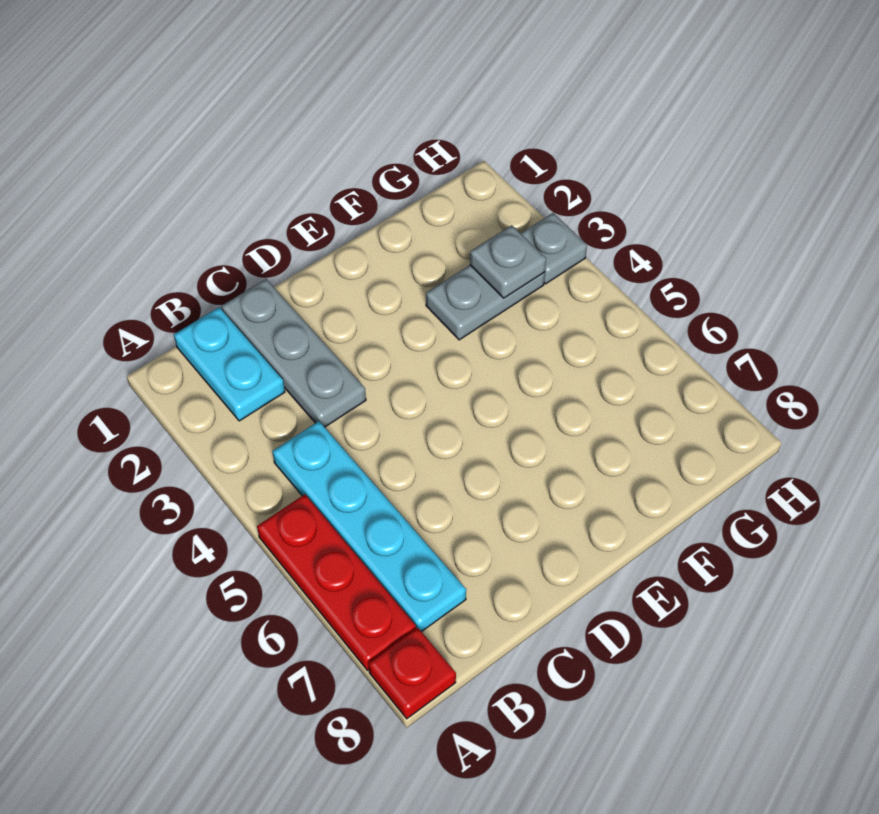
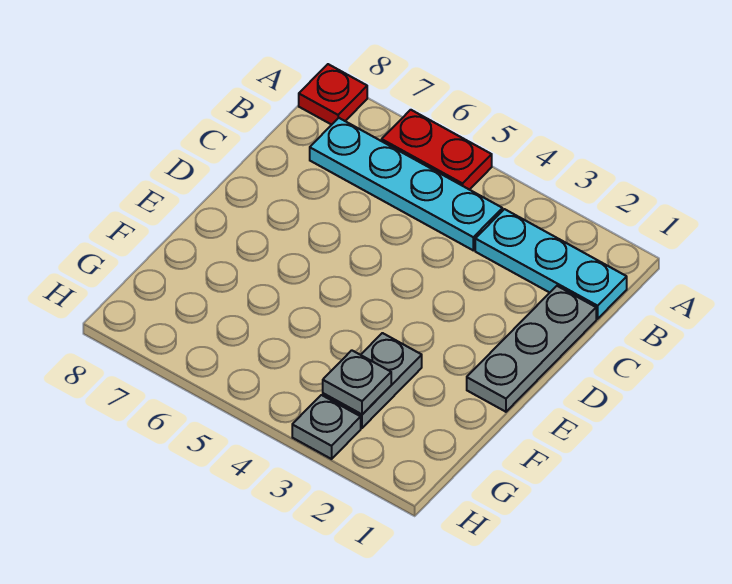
red plate A5:A7 level 1 -> red plate A5:A6 level 1
cyan plate B1:B2 level 1 -> cyan plate B1:B3 level 1
grey plate C1:C3 level 1 -> grey plate C1:E1 level 1

